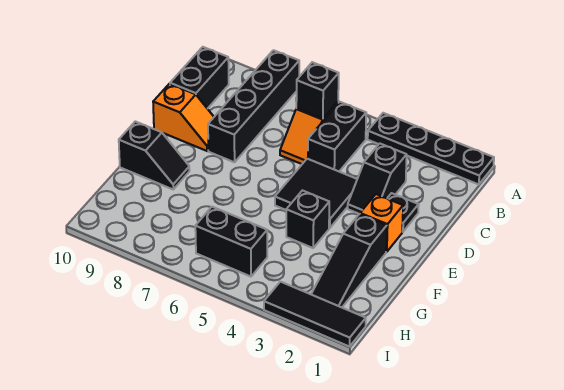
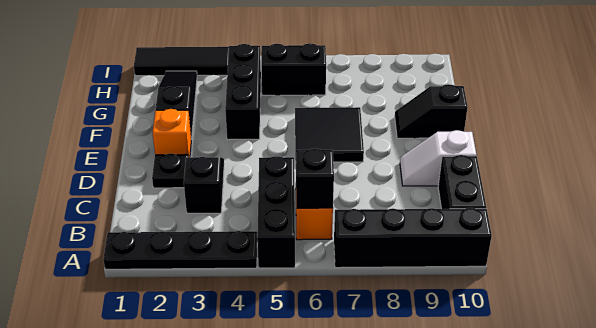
black brick A8:D8 level 1 -> black brick A7:A10 level 1
black brick B5:C5 level 1 -> black brick A5:C5 level 1
black tile D4:E5 level 1 -> black tile E6:F7 level 1
orange slope D9:D10 level 1 top 10 -> white slope D9:D10 level 1 top 10
black brick F4 level 1 -> black brick F4:H4 level 1

